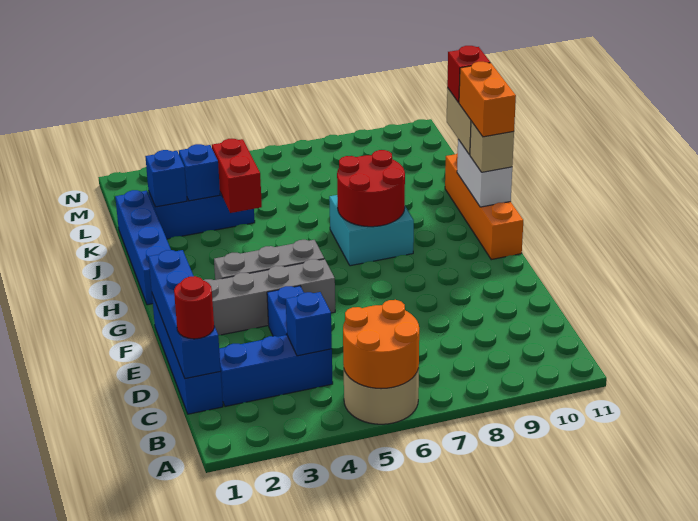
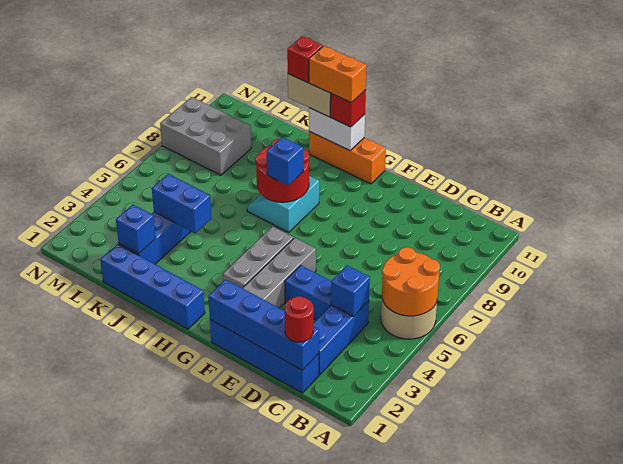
orange brick G11:J11 level 1 -> orange brick G11:I11 level 1
cyan brick H7:I8 level 1 -> cyan slope H7:I8 level 1 top H
tan brick H11 level 3 -> red brick H11 level 3
red brick J4:K4 level 2 -> blue brick J4:K4 level 2
blue brick K3 level 2 -> blue brick H7 level 3
none -> grey brick L8:N9 level 1

